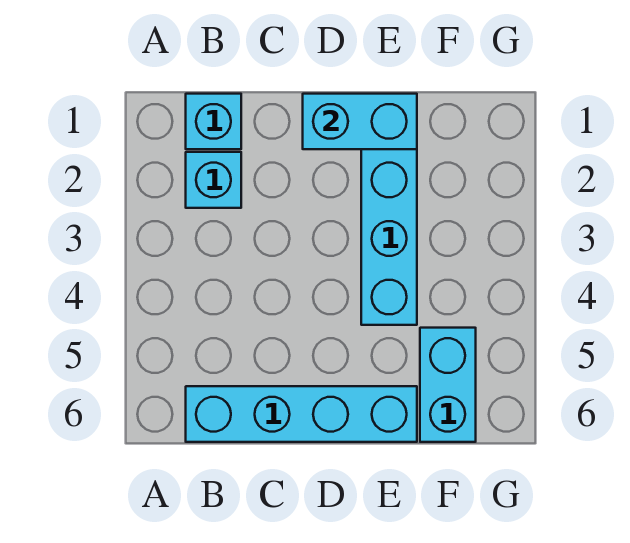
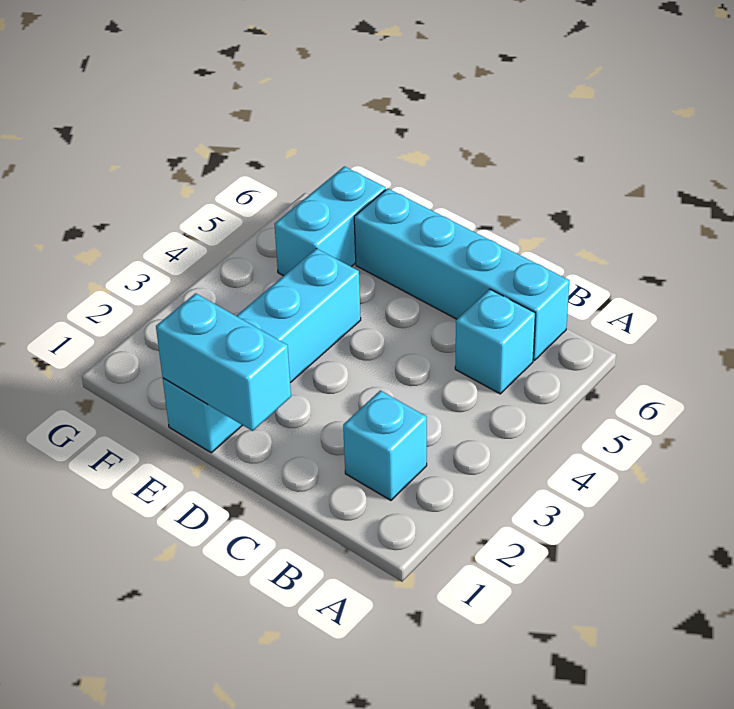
cyan brick B1 level 1 -> cyan brick B5 level 1

